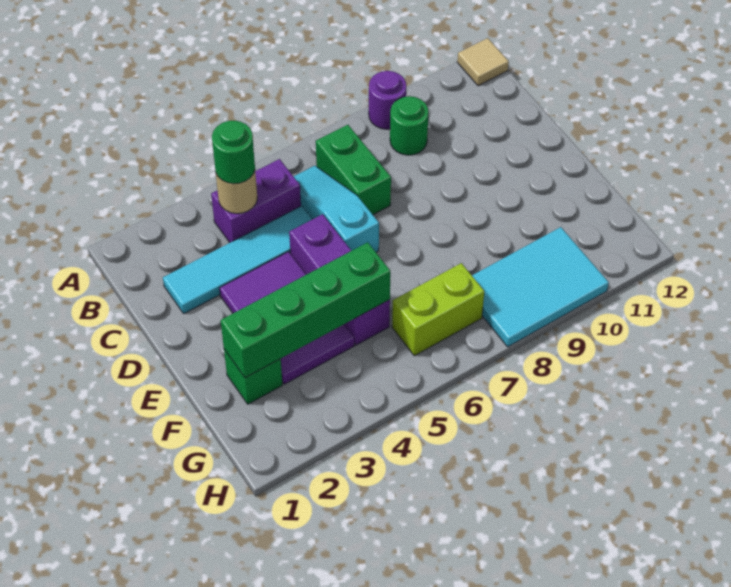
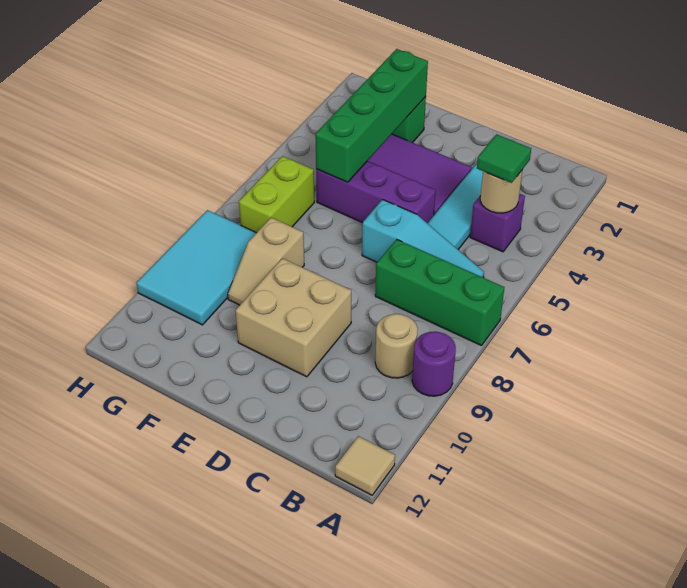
purple brick B4:B5 level 1 -> purple brick B4 level 1
green round brick B4 level 3 -> green tile B4 level 3
green brick B7:C7 level 1 -> green brick A7:C7 level 1
green round brick B9 level 1 -> tan round brick B9 level 1
none -> tan brick D9:E10 level 1
none -> tan slope F8:F9 level 1 top 8

